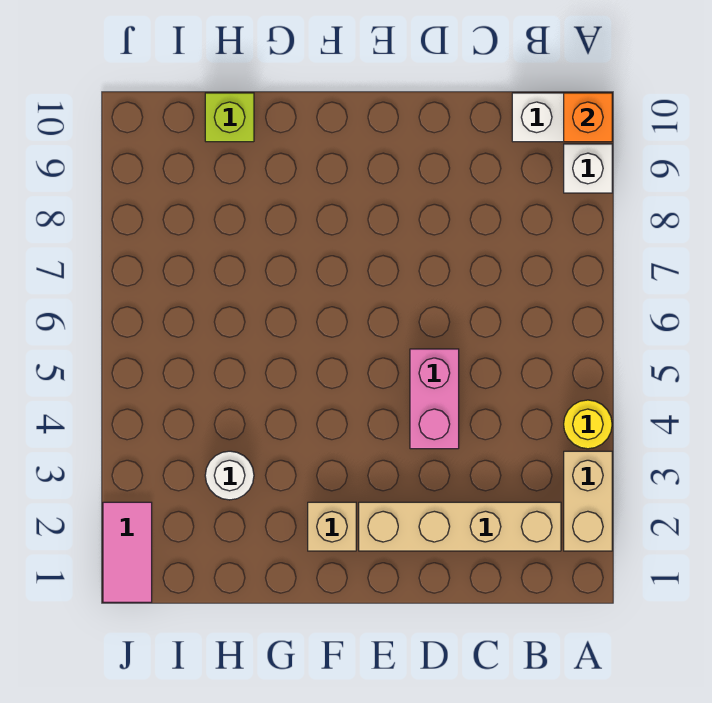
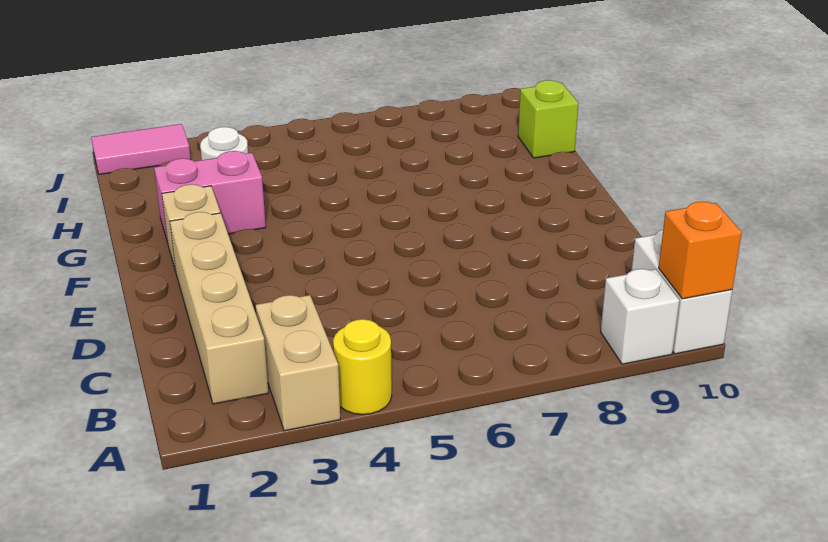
tan brick A2:A3 level 1 -> tan brick A3:B3 level 1
pink brick D4:D5 level 1 -> pink brick G2:G3 level 1

